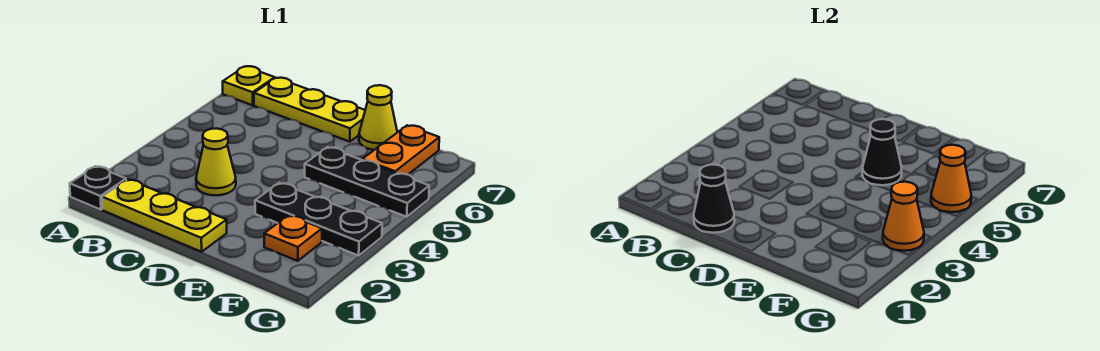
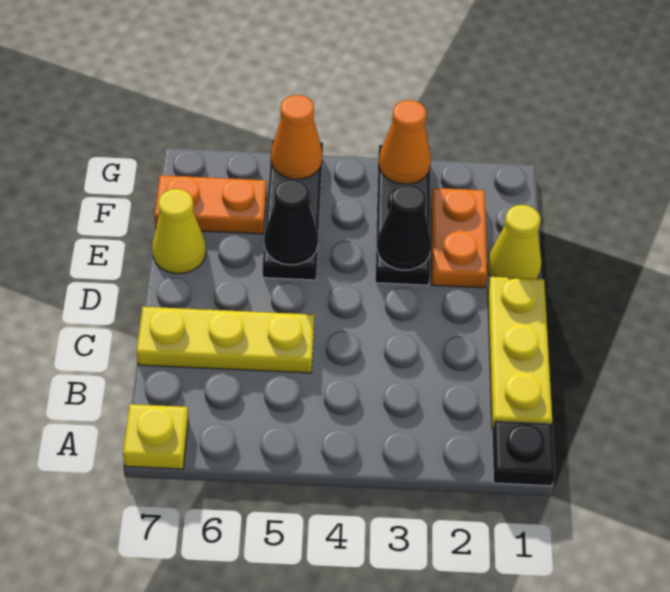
yellow plate B7:D7 level 1 -> yellow plate C5:C7 level 1
black cone C1 level 2 -> black cone E3 level 2
yellow cone C3 level 1 -> yellow cone E1 level 1
orange plate F2 level 1 -> orange plate E2:F2 level 1

